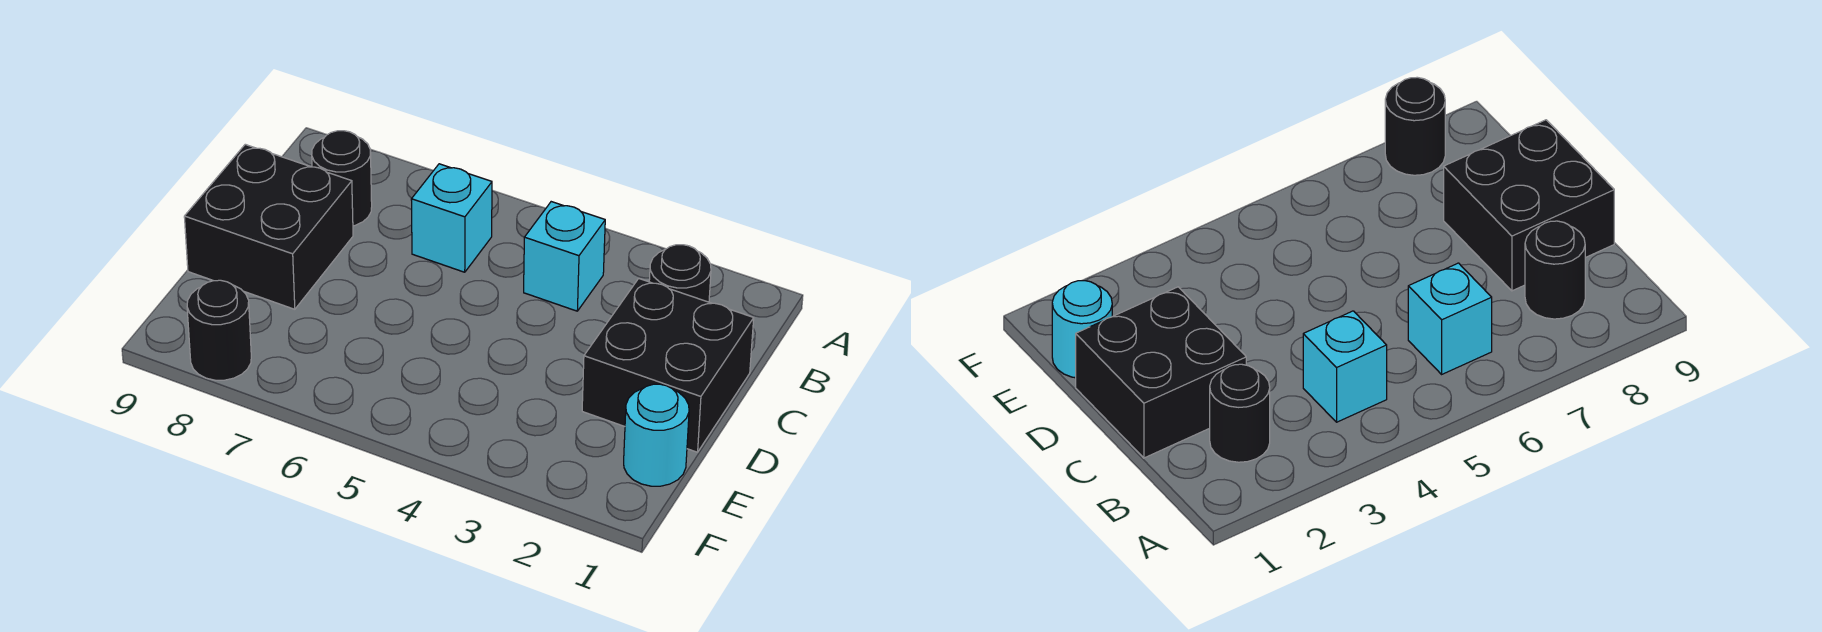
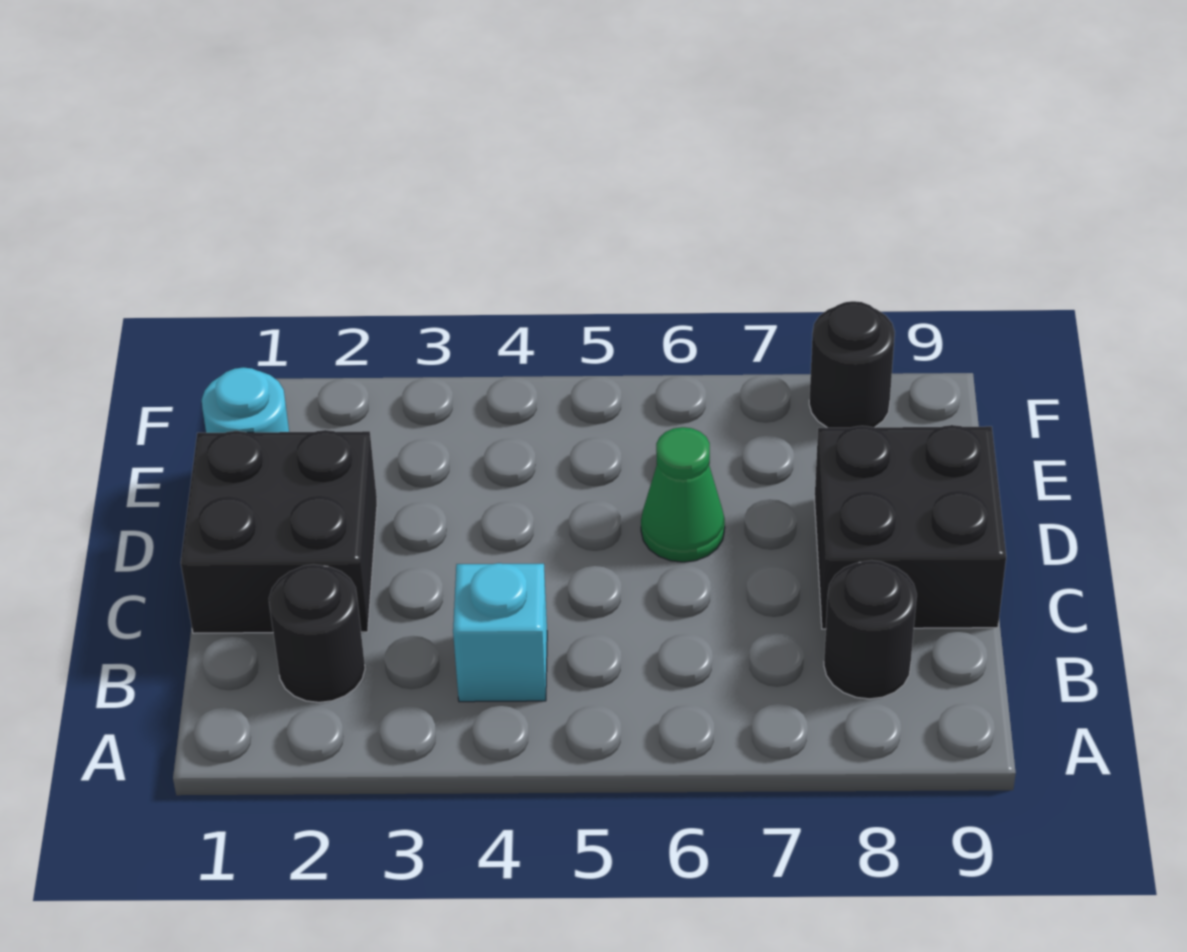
cyan brick B6 level 1 -> none
none -> green cone D6 level 1

